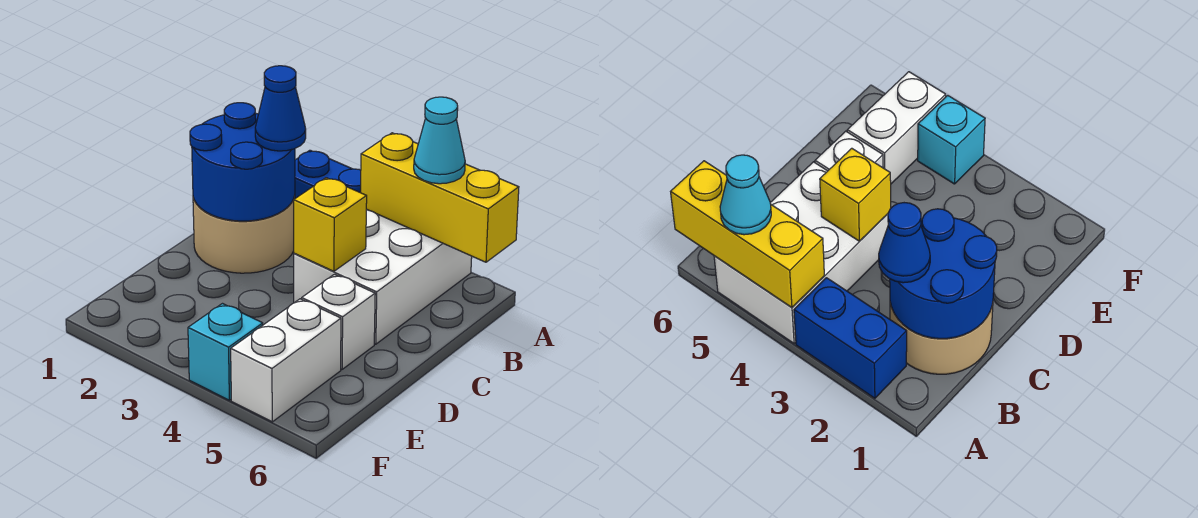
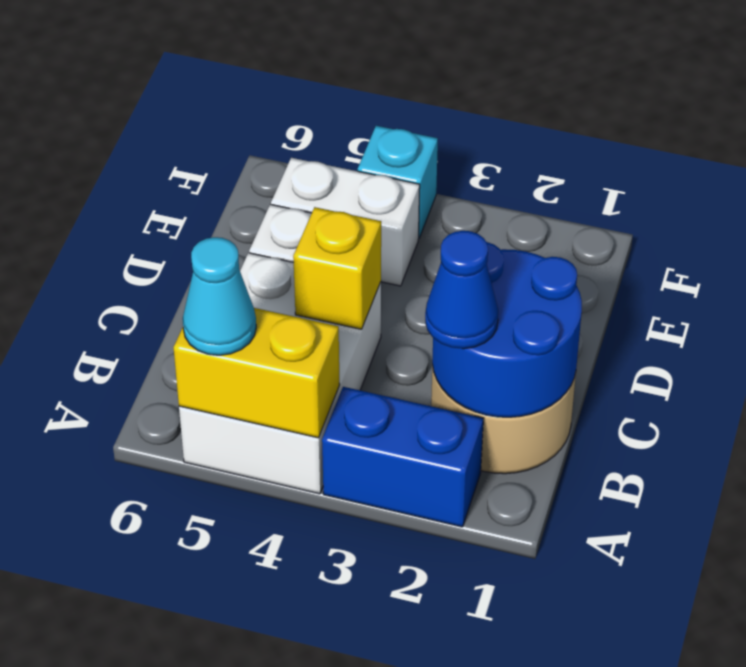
yellow brick A4:A6 level 2 -> yellow brick A4:A5 level 2
white brick E5:F5 level 1 -> white brick E4:E5 level 1

